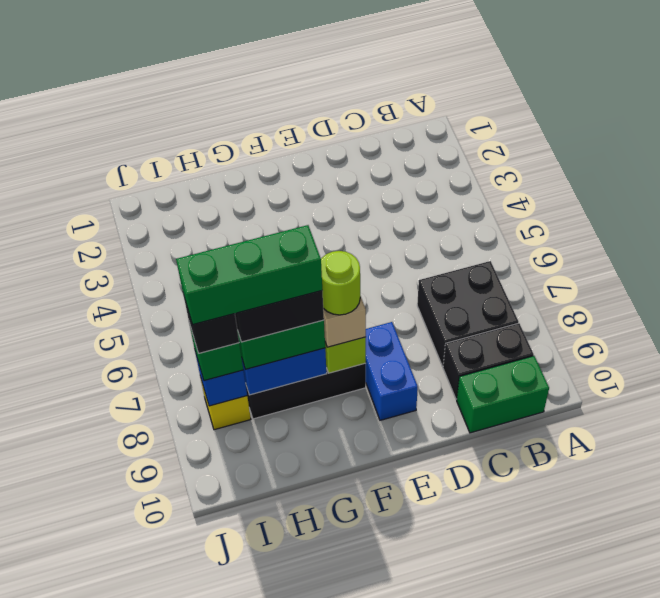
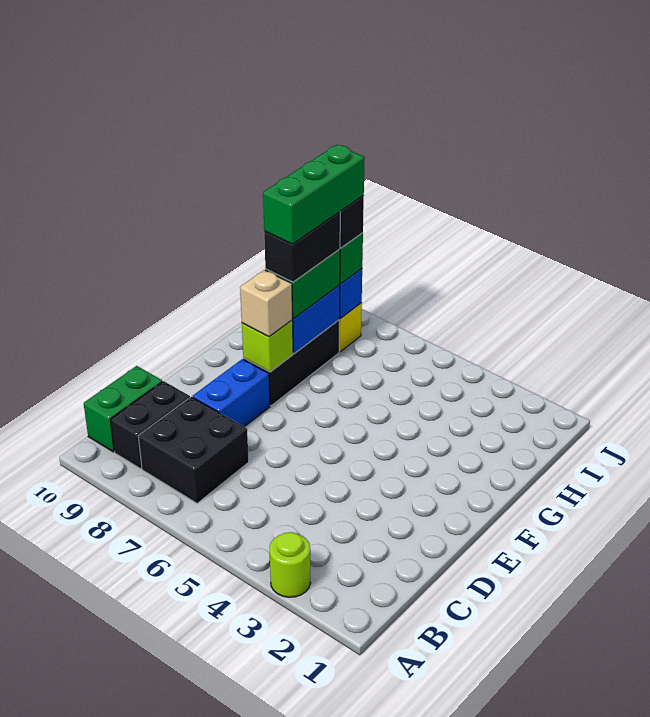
blue brick E8:E9 level 1 -> blue brick D8:E8 level 1
lime round brick F8 level 4 -> lime round brick A3 level 1

